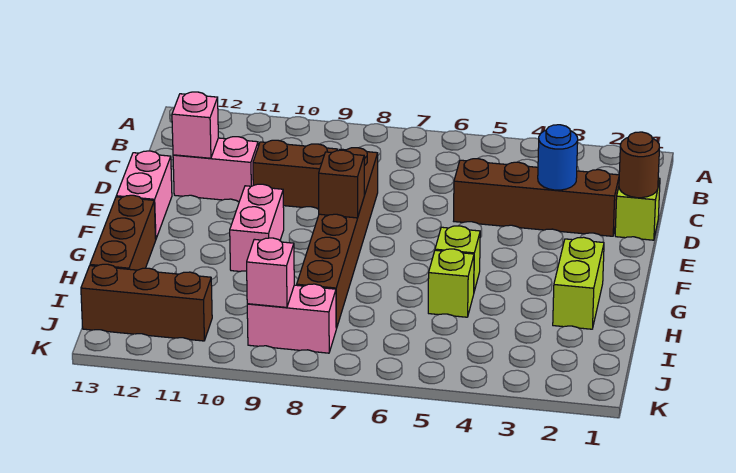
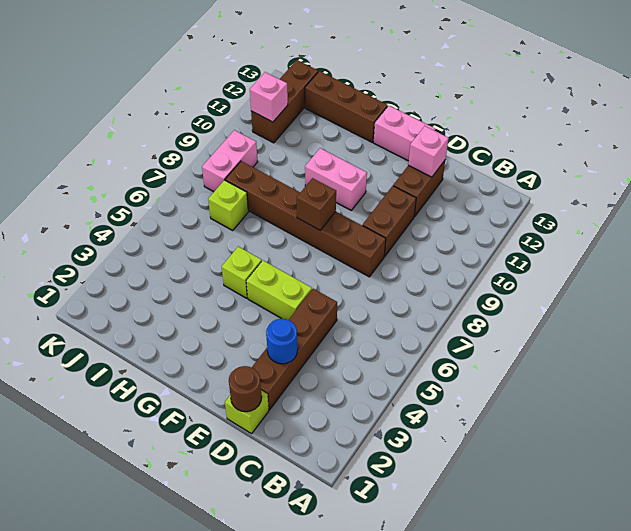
pink brick D11:D12 level 1 -> brown brick D11:D12 level 1
lime brick G2:H2 level 1 -> lime brick E5:F5 level 1
lime brick H5 level 1 -> lime brick I7 level 1
pink brick J9 level 2 -> pink brick J11 level 2

